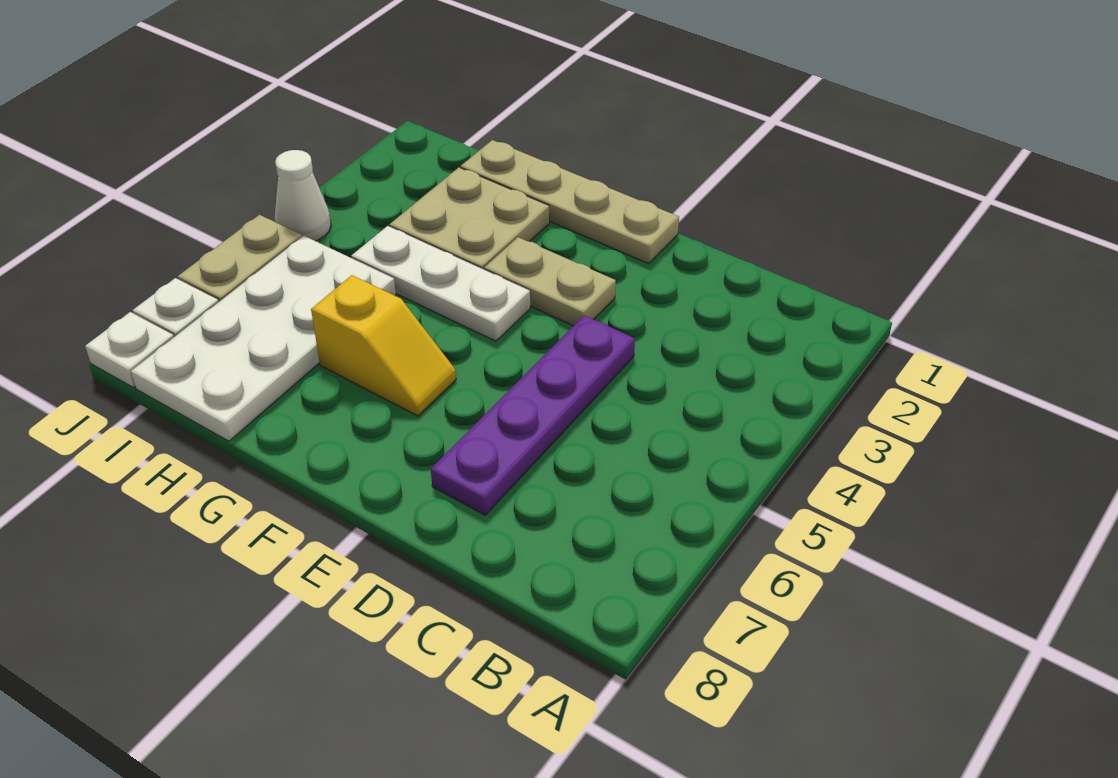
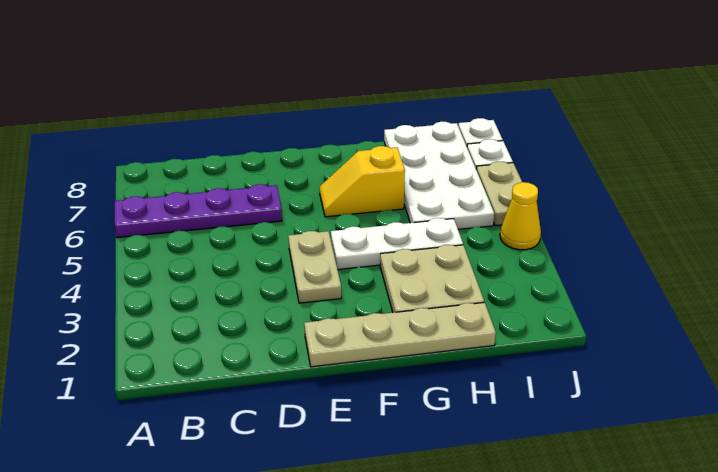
purple plate D4:D7 level 1 -> purple plate A6:D6 level 1
tan plate E3:F3 level 1 -> tan plate E3:E4 level 1
white cone J4 level 1 -> yellow cone J4 level 1

